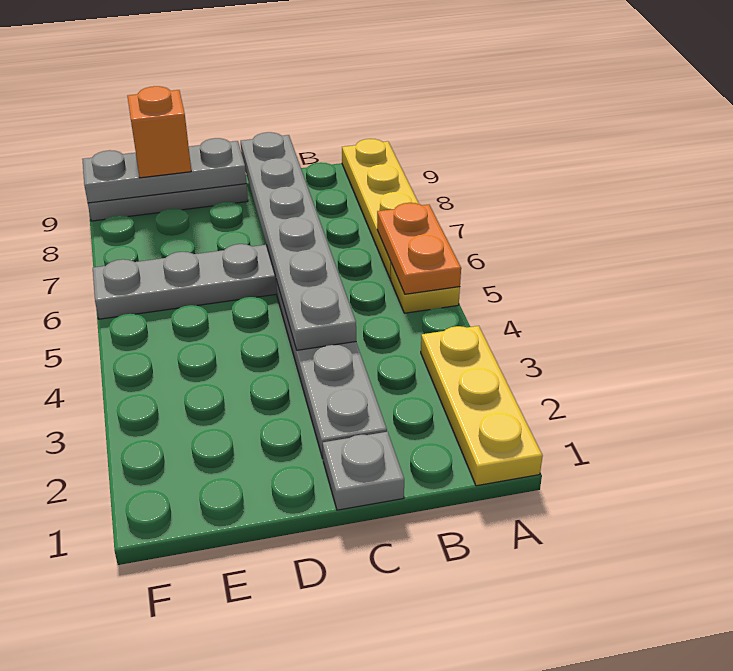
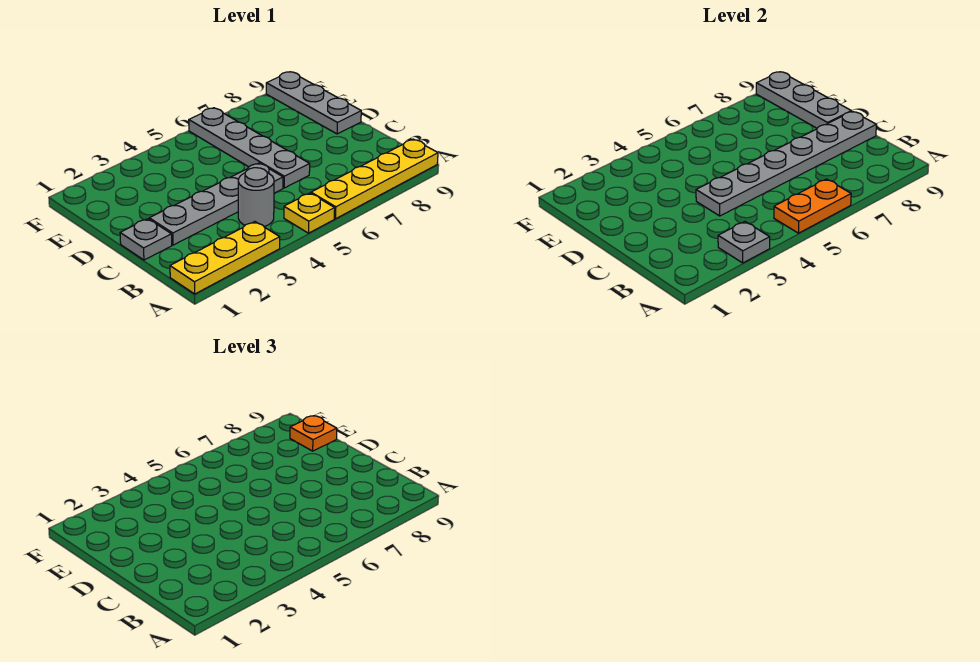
none -> grey plate A3 level 2
none -> grey round brick B4 level 1
orange brick E9 level 3 -> orange plate E9 level 3

